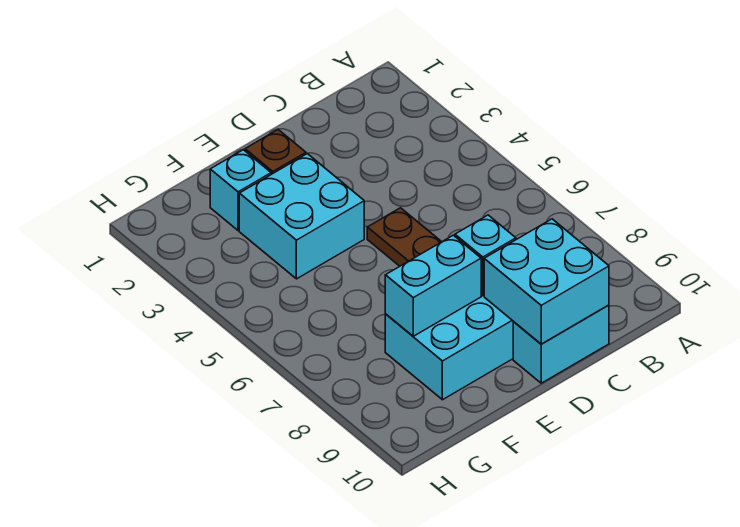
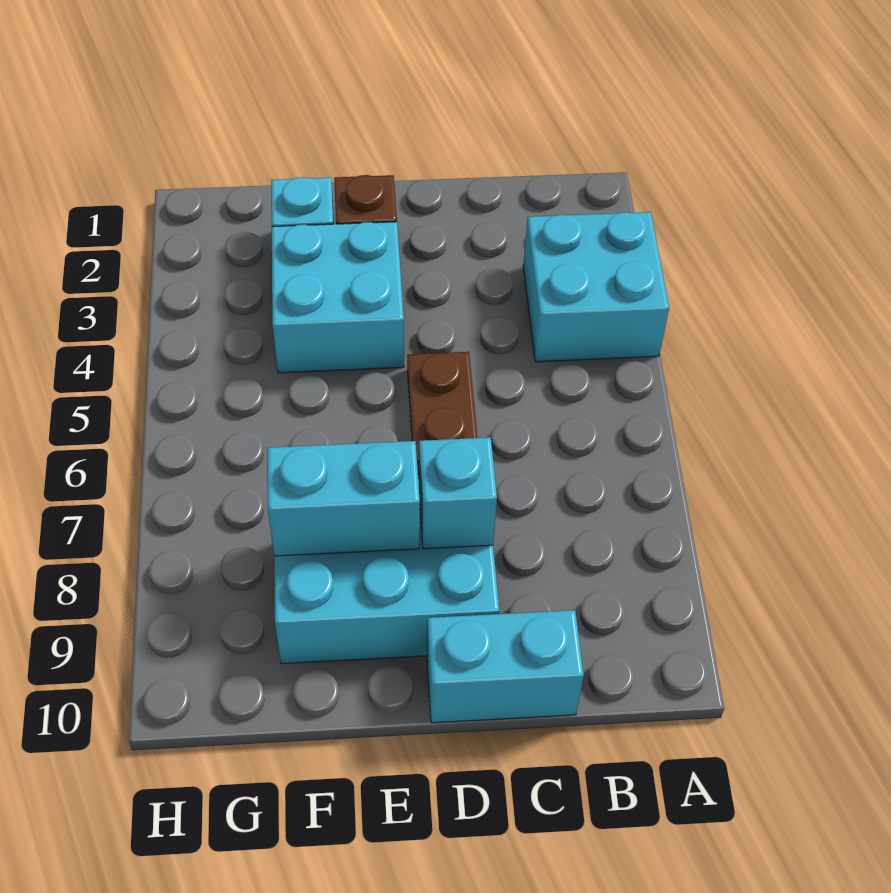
cyan brick C9:D10 level 2 -> cyan brick A3:B4 level 1

